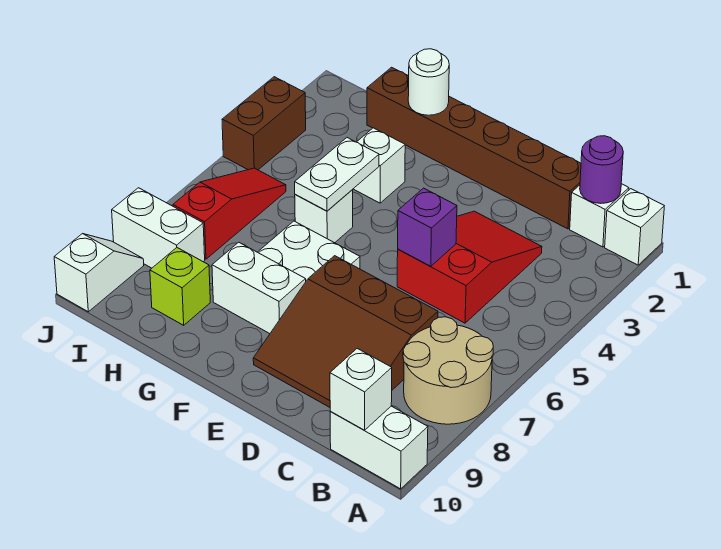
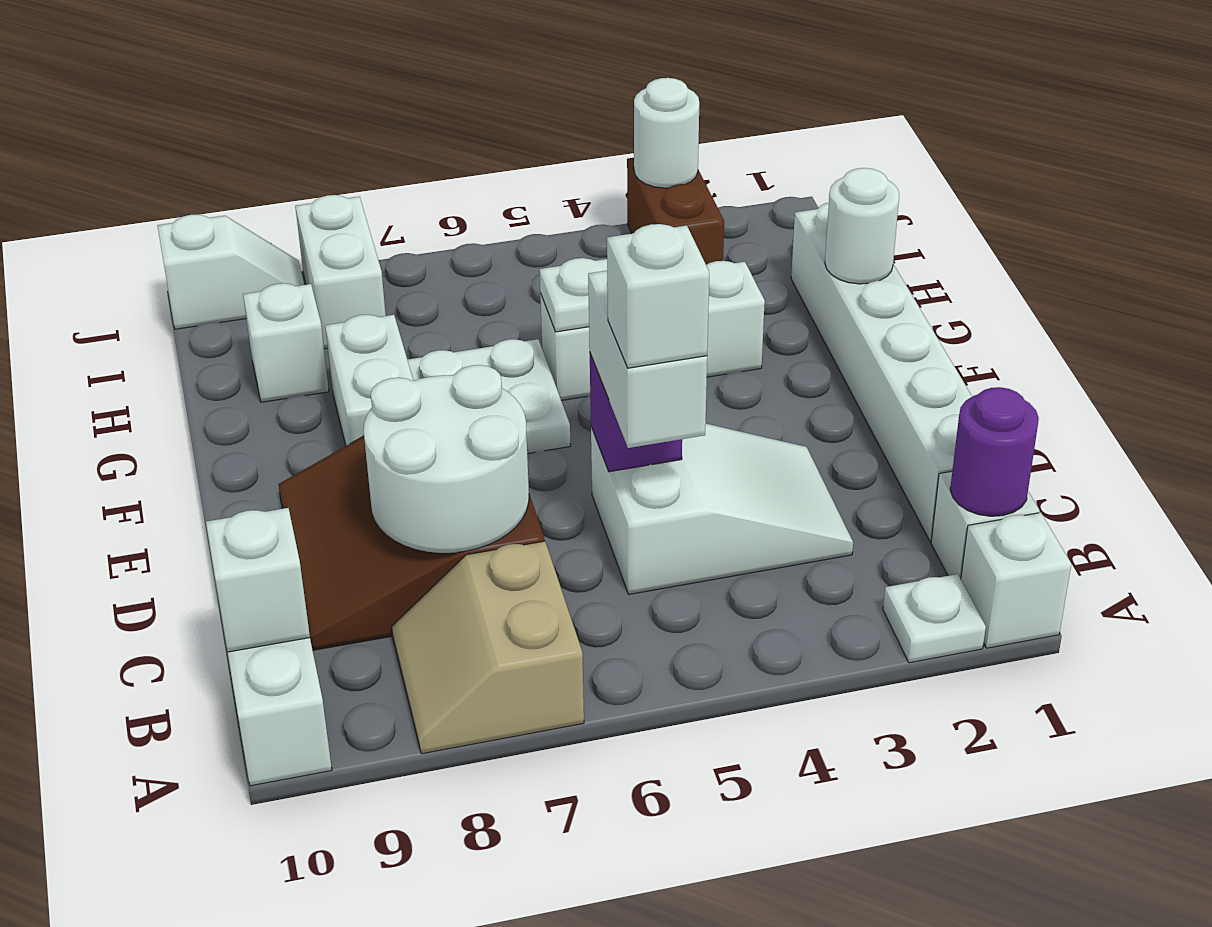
none -> white plate A2 level 1
tan round brick A7:B8 level 1 -> tan slope A7:B8 level 1 top 7
brown brick C1:H1 level 1 -> white brick C1:H1 level 1
red slope C3:D5 level 1 top 5 -> white slope C3:D5 level 1 top 5
none -> white brick C5:D5 level 3
none -> white brick C5 level 4
none -> white round brick C7:D8 level 2
lime brick H9 level 1 -> white brick H9 level 1
red slope I5:I7 level 1 top 7 -> none
brown brick J3:J4 level 1 -> brown brick I3:J3 level 1
none -> white round brick J3 level 2

